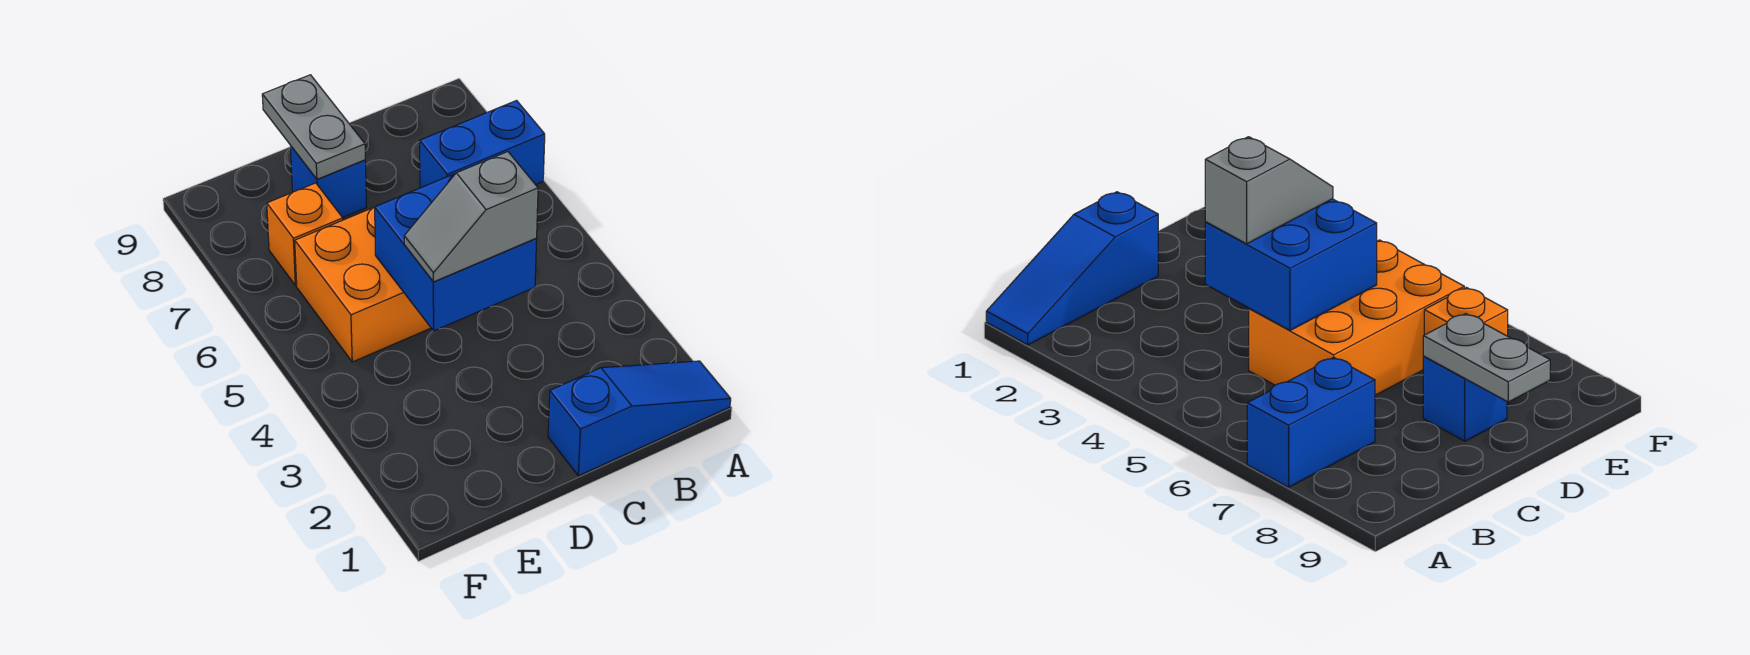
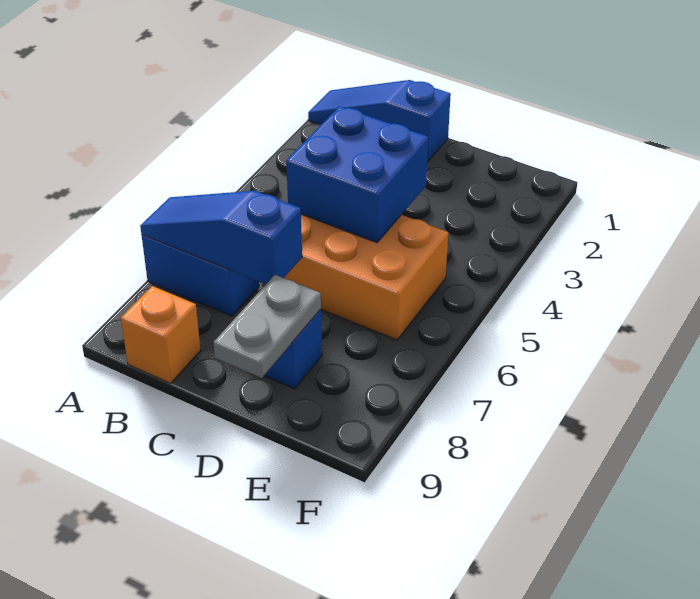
none -> blue slope A7:C7 level 2 top C
grey slope C4:D4 level 3 top C -> none
orange brick E7 level 1 -> orange brick B9 level 1

